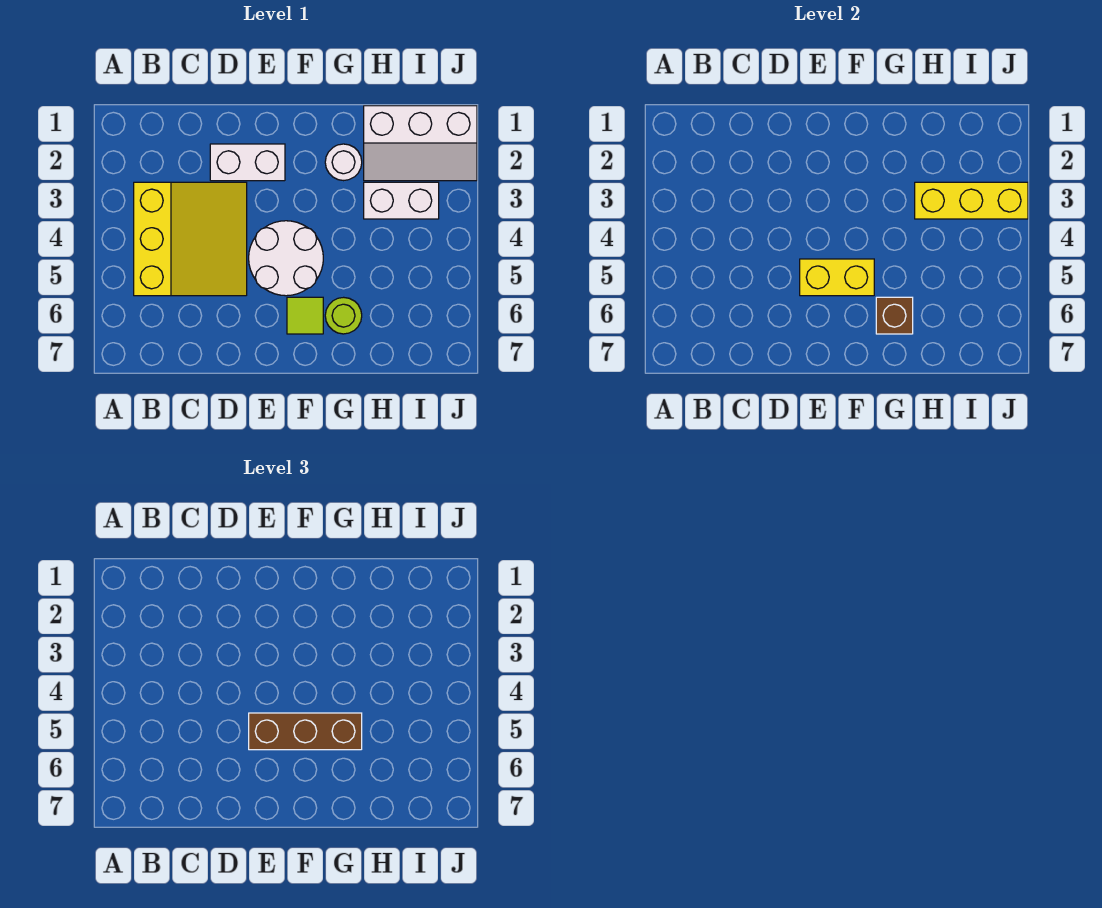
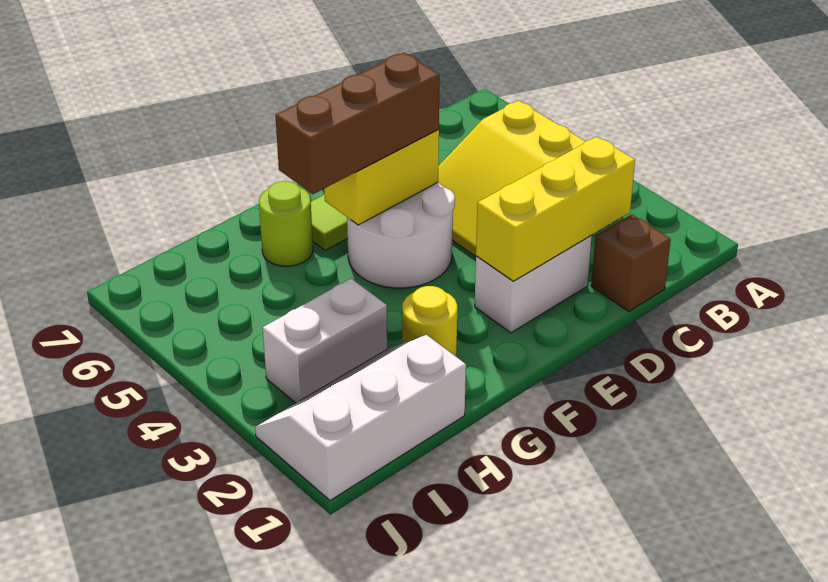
white round brick G2 level 1 -> yellow round brick G2 level 1
brown brick G6 level 2 -> brown brick C1 level 1
yellow brick H3:J3 level 2 -> yellow brick C2:E2 level 2

